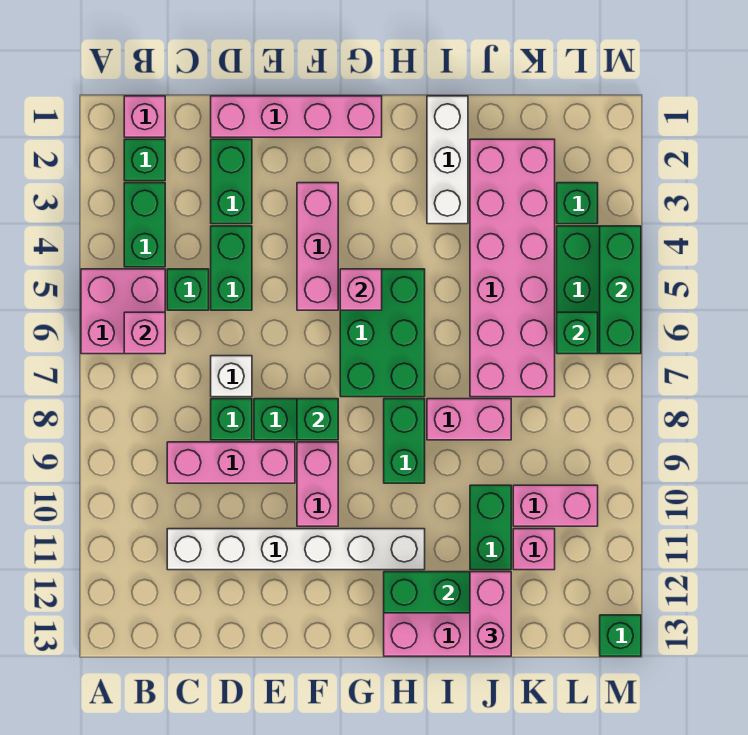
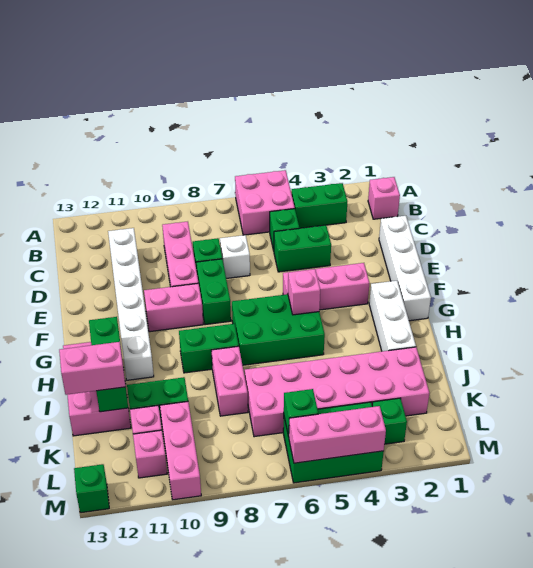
green brick B2 level 1 -> none
pink brick B6 level 2 -> pink brick L11 level 1
pink brick D1:G1 level 1 -> white brick D1:G1 level 1
green brick D2:D3 level 1 -> none
green brick F8 level 2 -> none
white brick I1:I3 level 1 -> white brick G2:I2 level 1
pink brick K10:L10 level 1 -> pink brick K10:M10 level 1
green brick M4:M6 level 2 -> pink brick M4:M6 level 2

